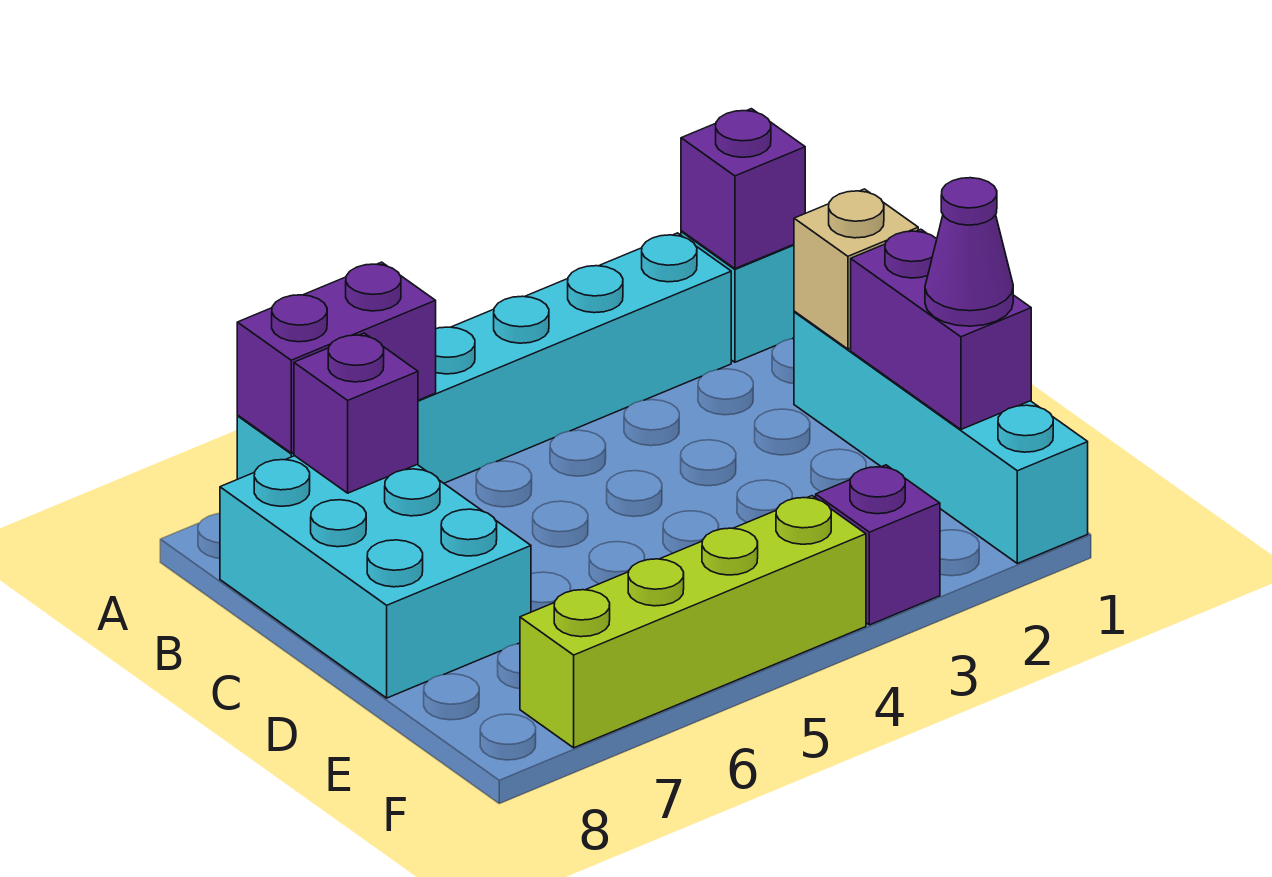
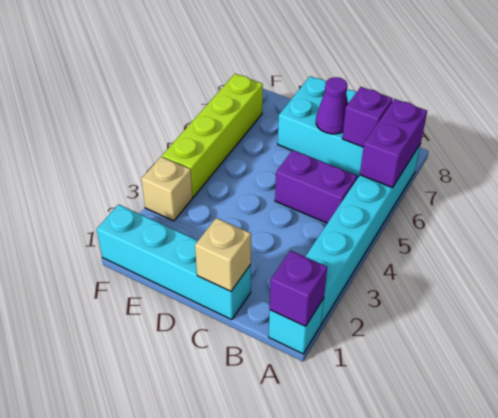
purple brick D1:E1 level 2 -> purple brick B5:C5 level 1
purple cone E1 level 3 -> purple cone C7 level 2
purple brick F3 level 1 -> tan brick F3 level 1

